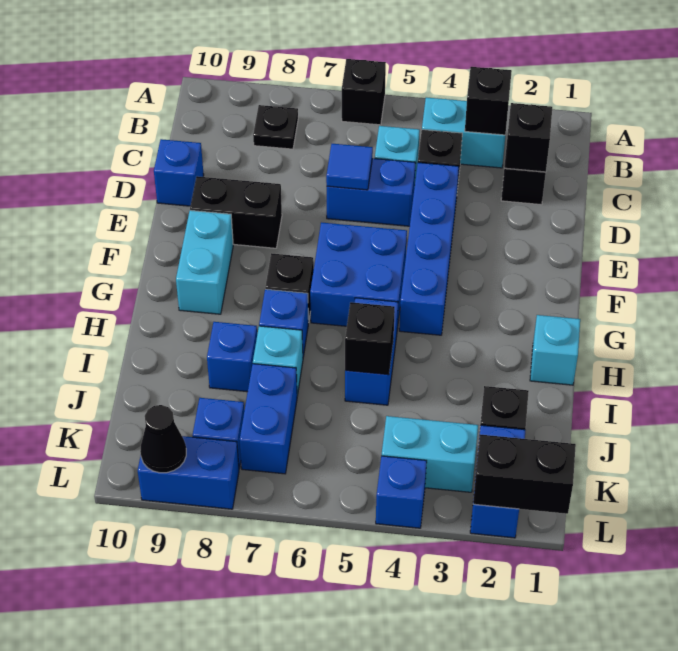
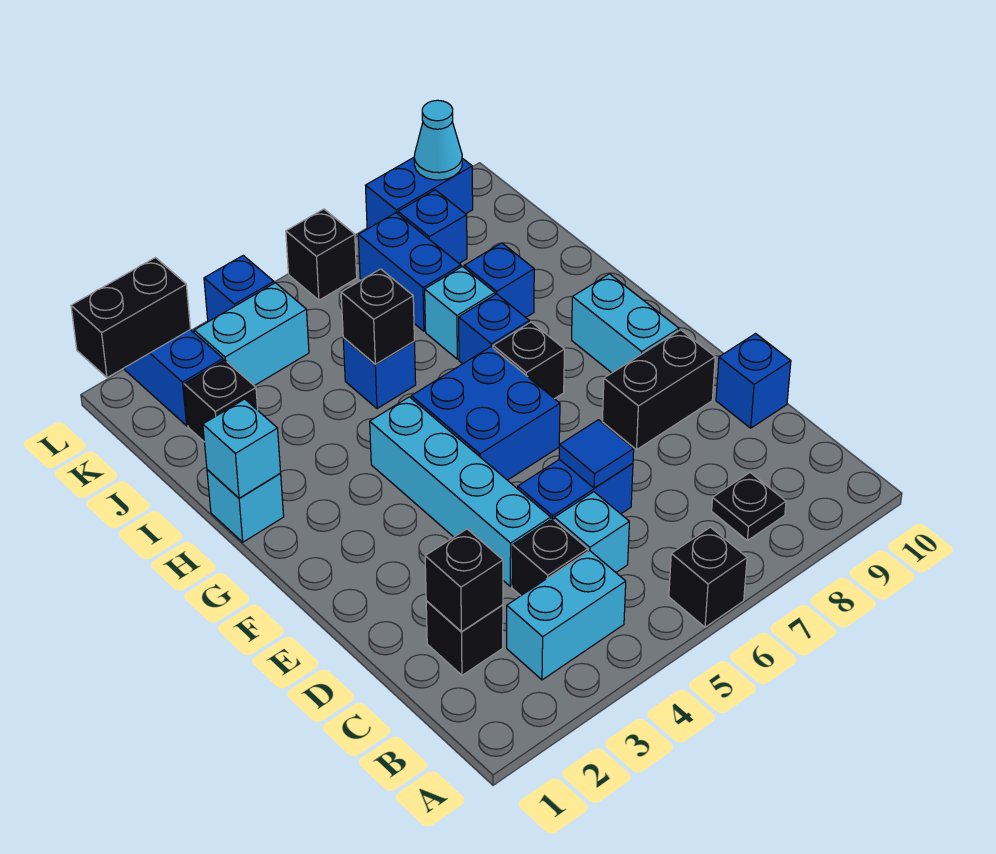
black brick B3 level 2 -> black brick L6 level 1
blue brick D4:G4 level 1 -> cyan brick D4:G4 level 1
none -> cyan brick H1 level 2
blue brick H5:I5 level 1 -> blue brick I5 level 1
black cone L9 level 2 -> cyan cone L9 level 2

